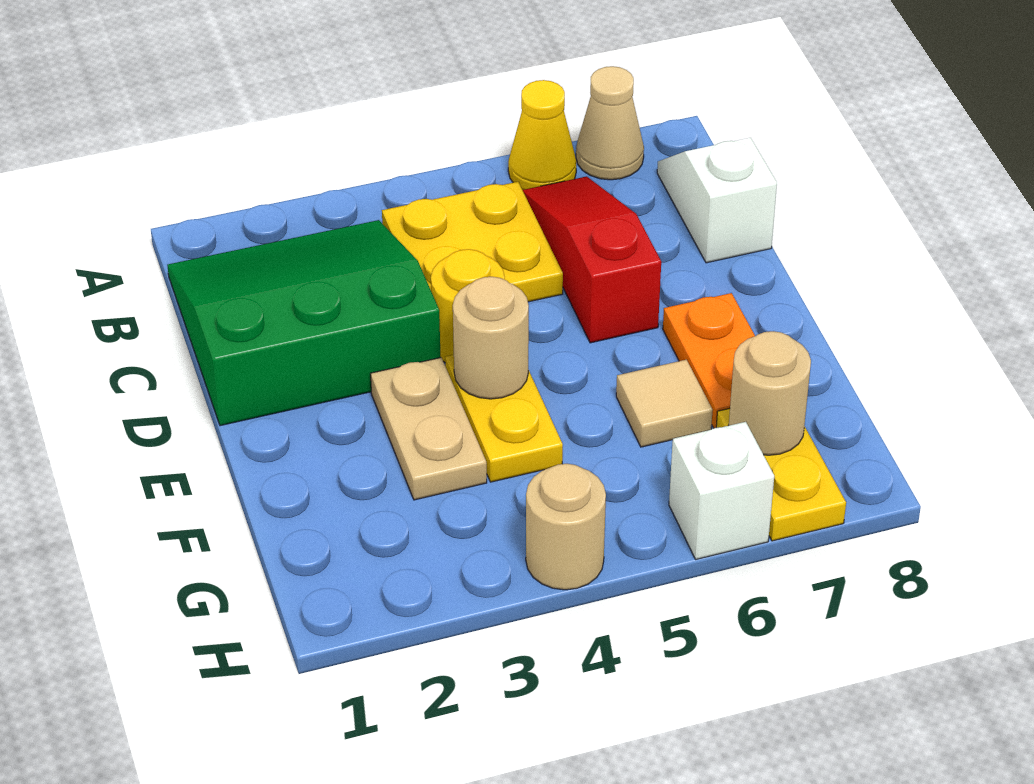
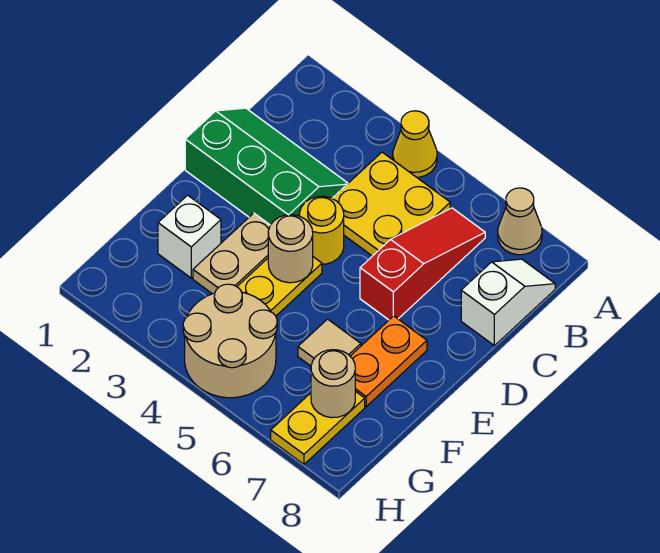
yellow cone A6 level 1 -> yellow cone A4 level 1
green slope B1:D3 level 1 top D -> green slope C1:D3 level 1 top D
tan round brick H4 level 1 -> tan round brick G4:H5 level 1
white brick H6 level 1 -> white brick F2 level 1

